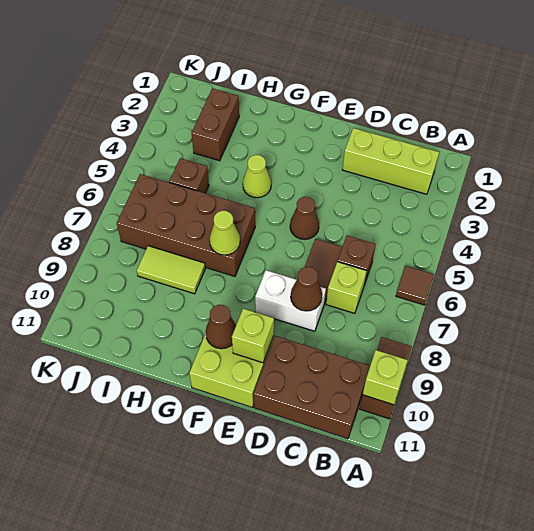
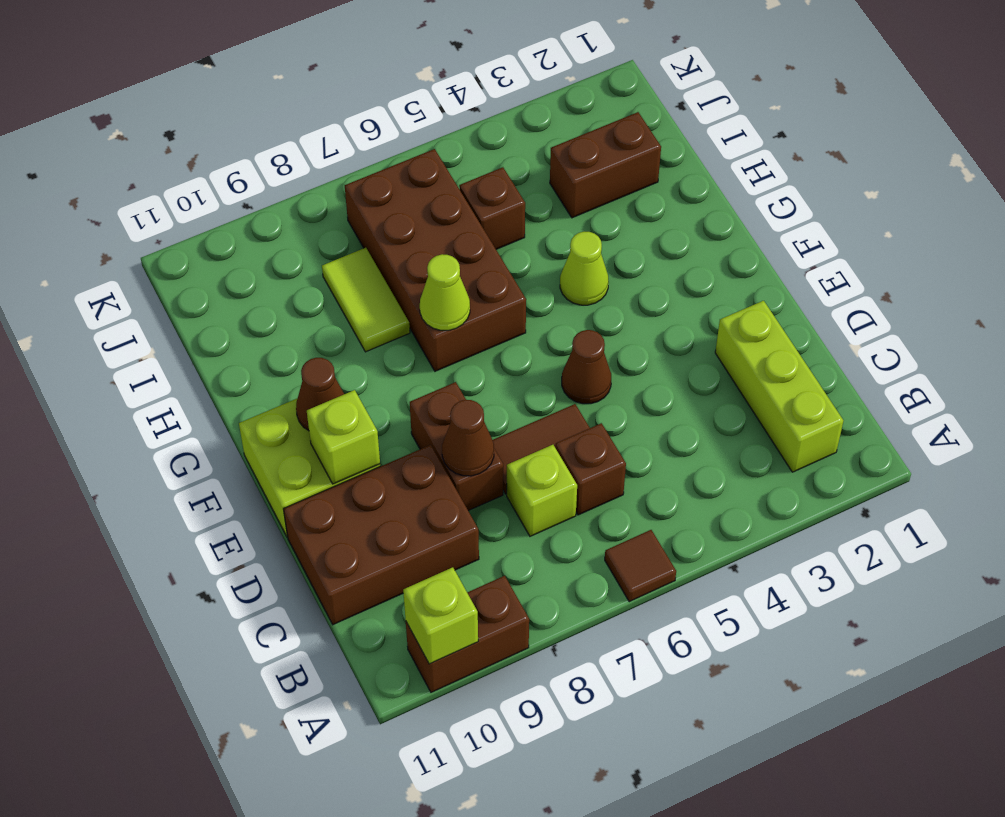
brown brick B10:D11 level 1 -> brown brick C9:D11 level 1
white brick D8:E8 level 1 -> brown brick D8:E8 level 1

